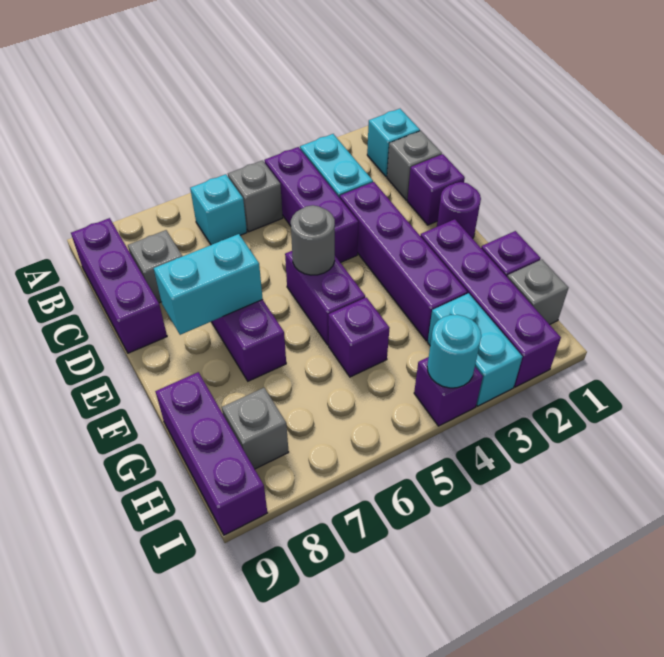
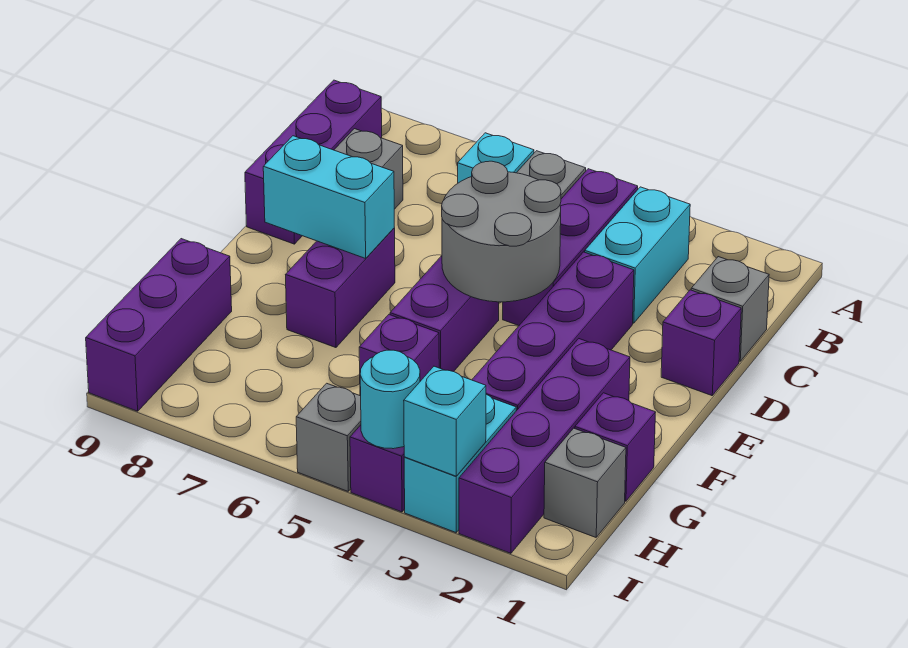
cyan brick B1 level 1 -> cyan brick I3 level 2
purple round brick E1 level 1 -> none
grey round brick E5 level 2 -> grey round brick D4:E5 level 2
grey brick H8 level 1 -> grey brick I5 level 1

